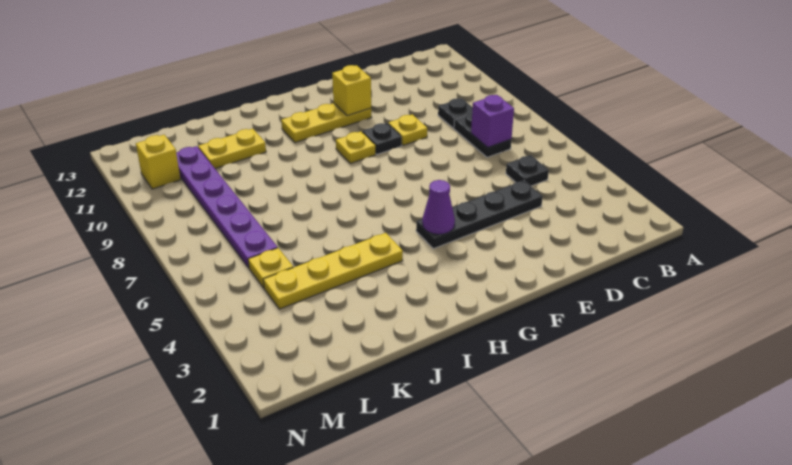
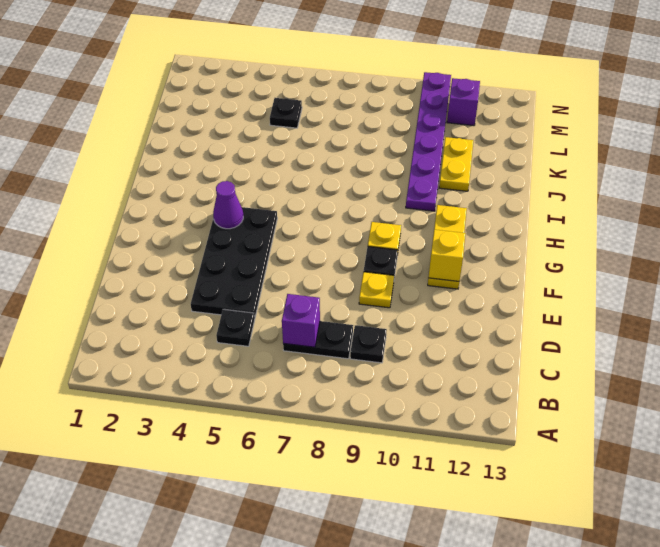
black plate D4:G4 level 1 -> black plate D4:G5 level 1
yellow plate I4:L4 level 1 -> none
yellow plate L5 level 1 -> black plate L5 level 1
purple plate L6:L11 level 1 -> purple plate I10:N10 level 1
yellow brick M11 level 1 -> purple brick M11 level 1

